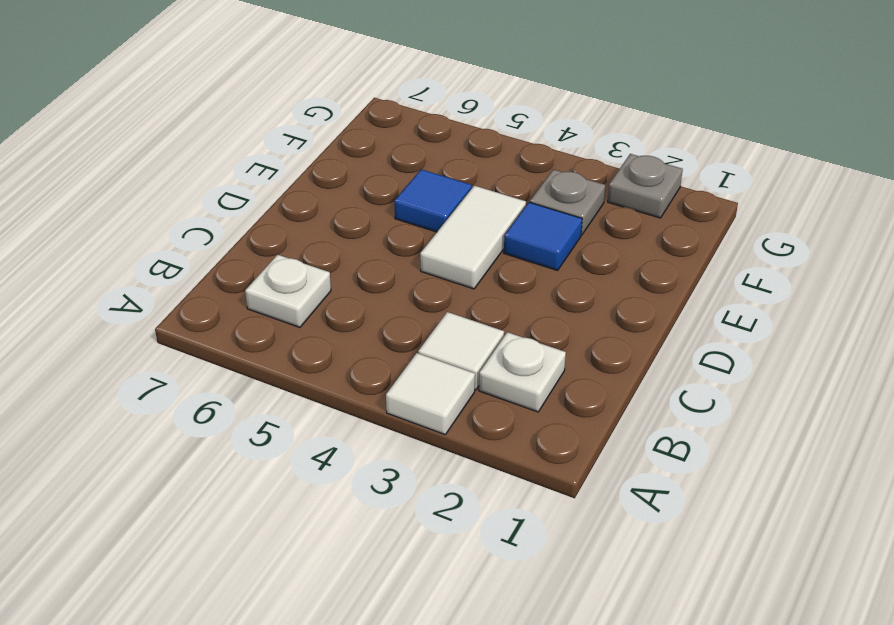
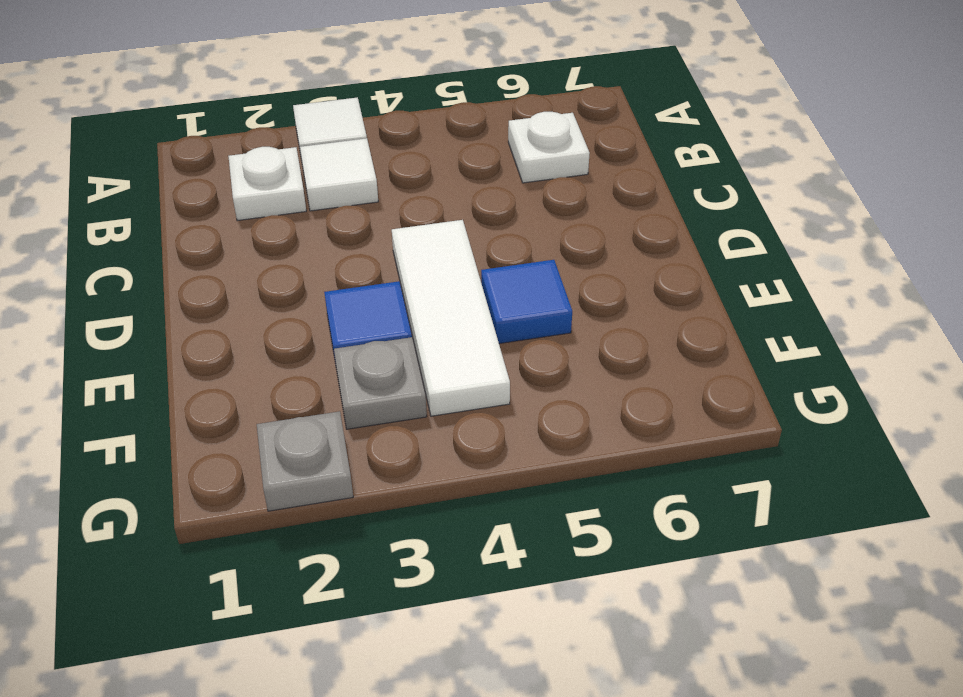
white tile D4:E4 level 1 -> white tile D4:F4 level 1

